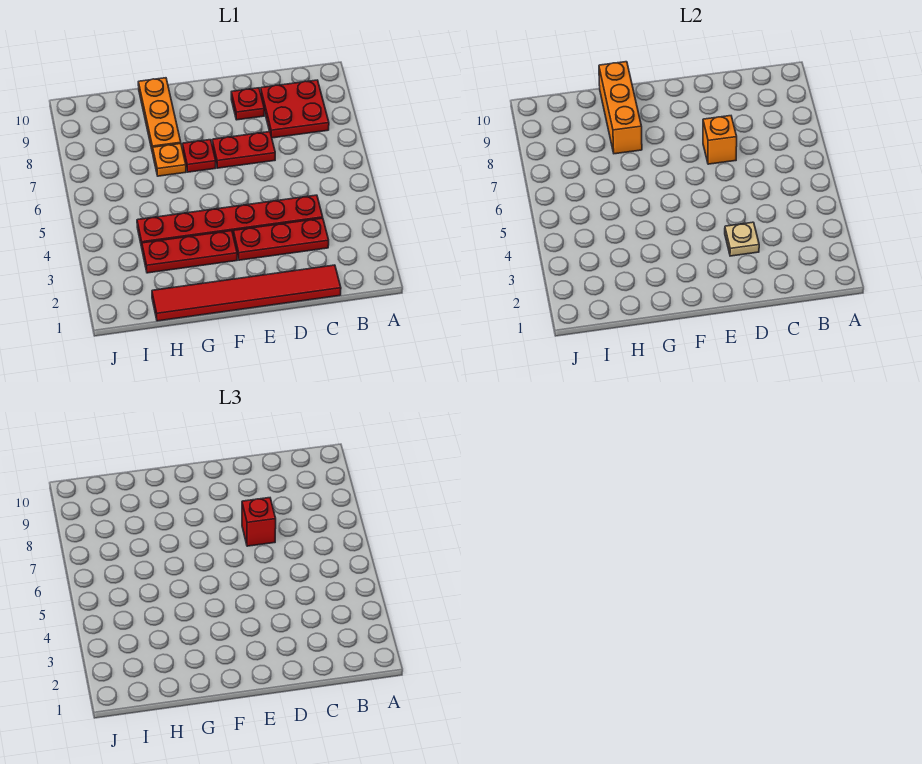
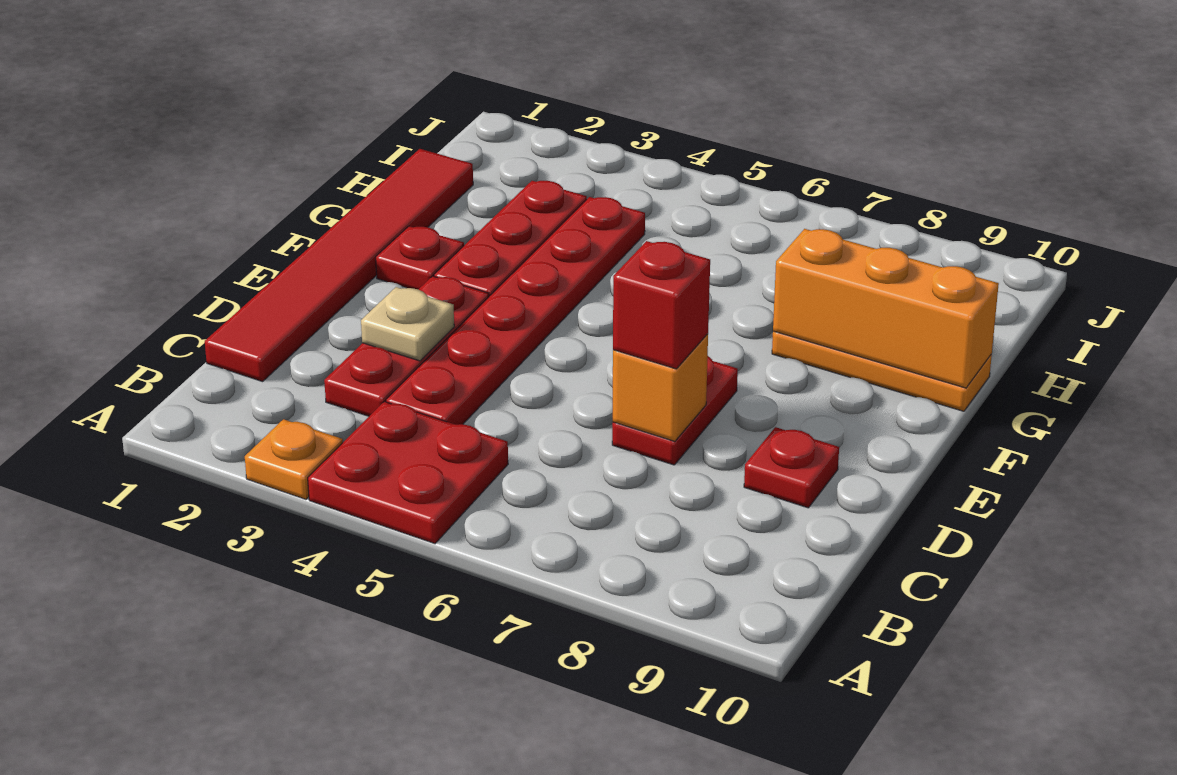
red plate B8:C9 level 1 -> red plate A4:B5 level 1
red plate F7 level 1 -> red plate F2 level 1
orange plate G7 level 1 -> orange plate A3 level 1

